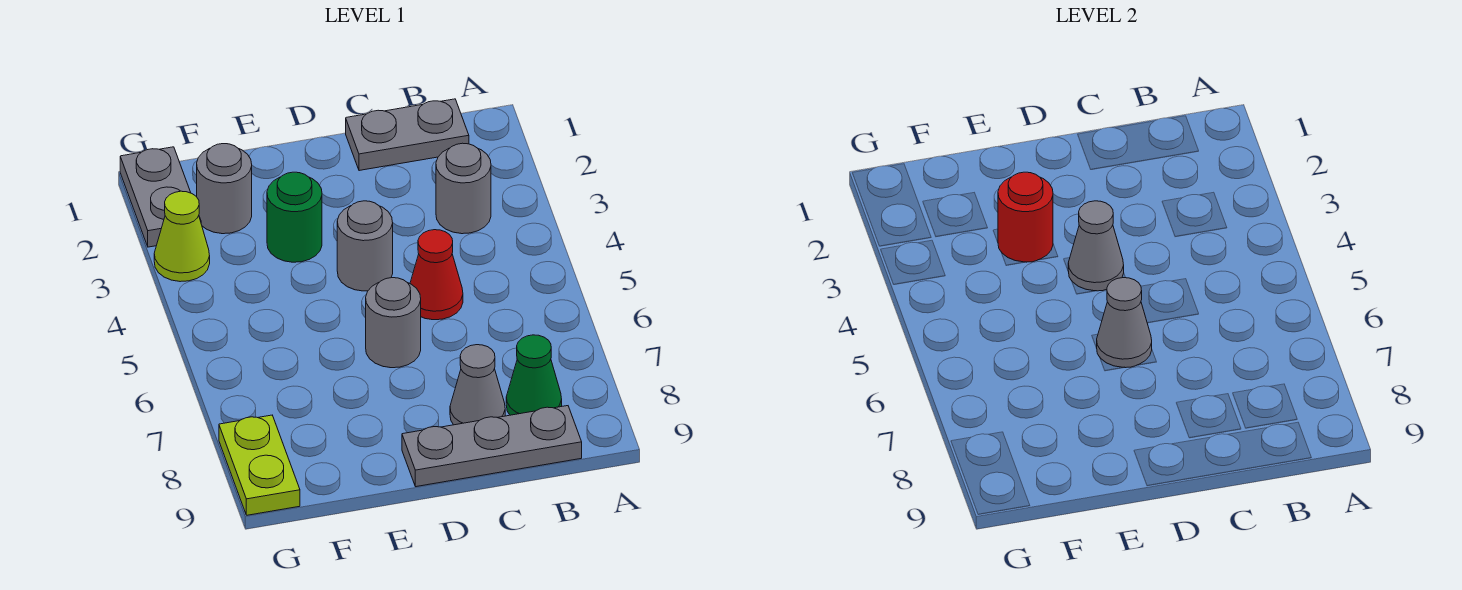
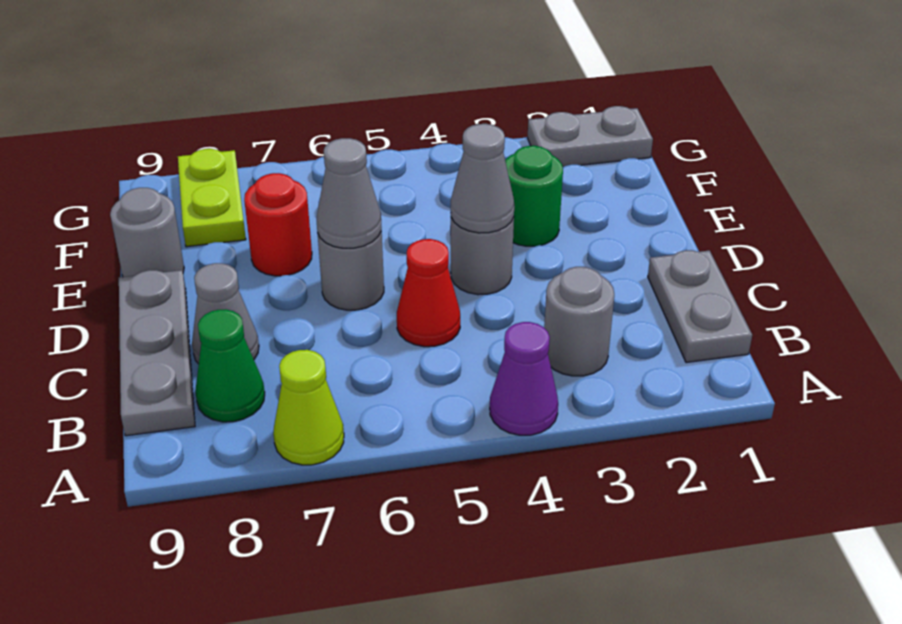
none -> purple cone A4 level 1
red round brick E3 level 2 -> red round brick E7 level 1
grey round brick F2 level 1 -> grey round brick E9 level 1
lime cone G3 level 1 -> lime cone A7 level 1
lime plate G8:G9 level 1 -> lime plate F8:G8 level 1

